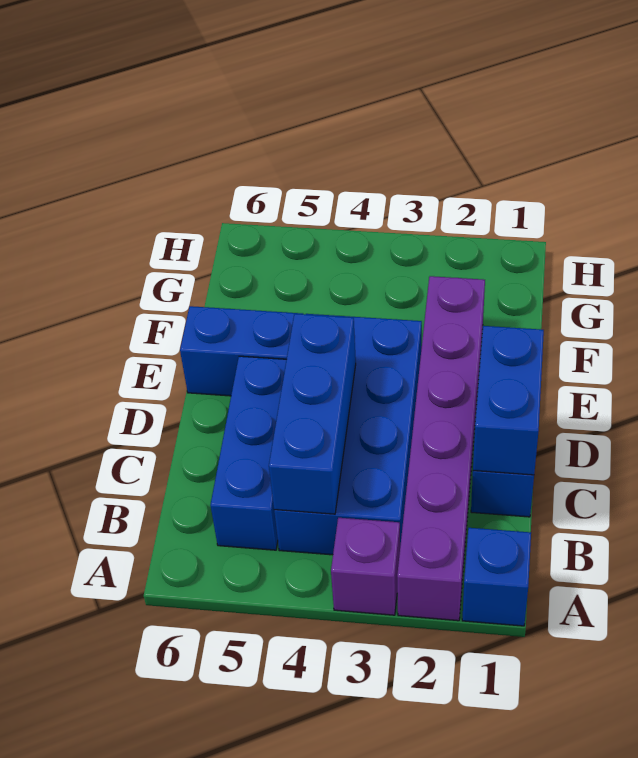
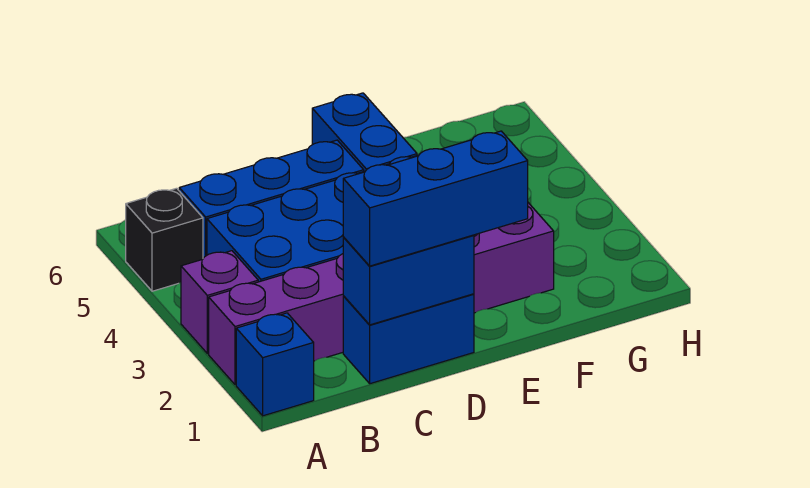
none -> black brick A5 level 1
blue brick B4:D4 level 2 -> blue brick C1:E1 level 3

